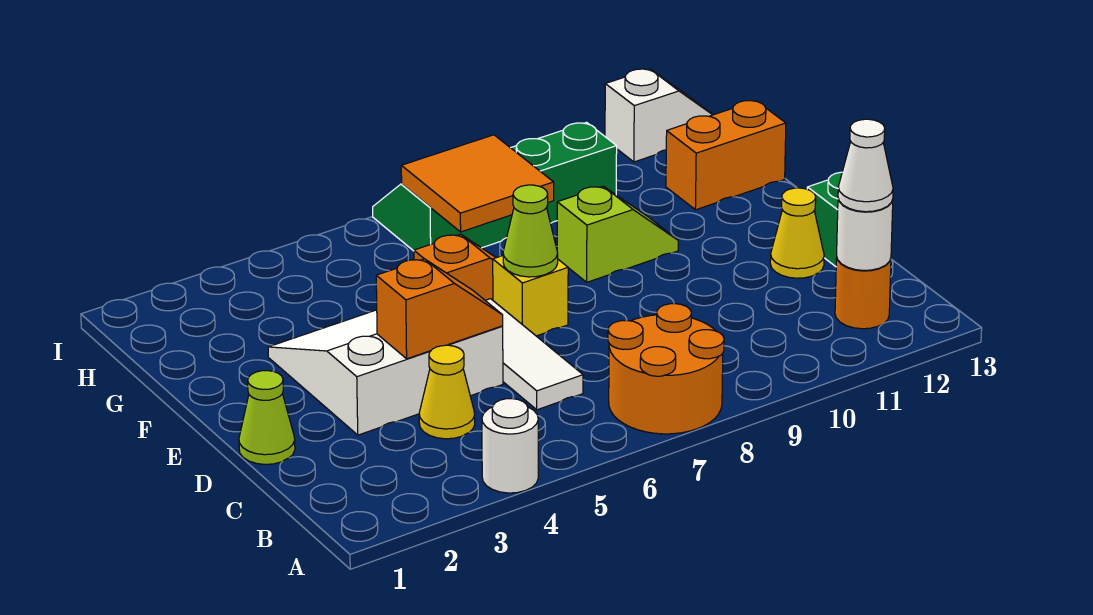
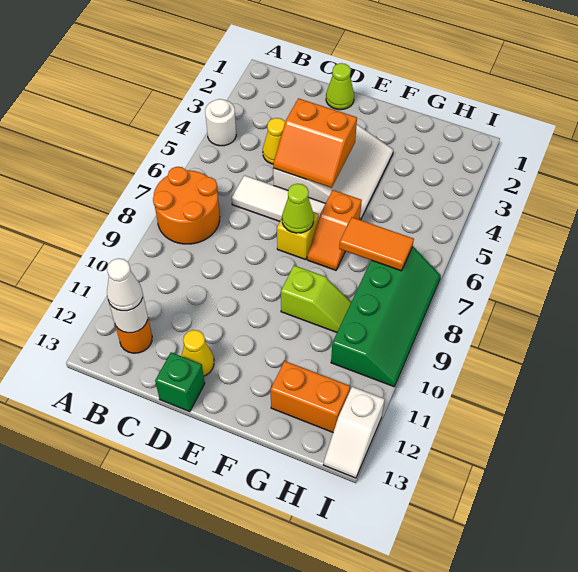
orange slope D4:D5 level 2 top 4 -> orange slope D4:E5 level 2 top 4
lime slope F9:F10 level 1 top 9 -> lime slope F9:G9 level 1 top F
orange tile G7:H8 level 2 -> orange tile G7:H7 level 2
orange brick G12:G13 level 1 -> orange brick G12:H12 level 1

